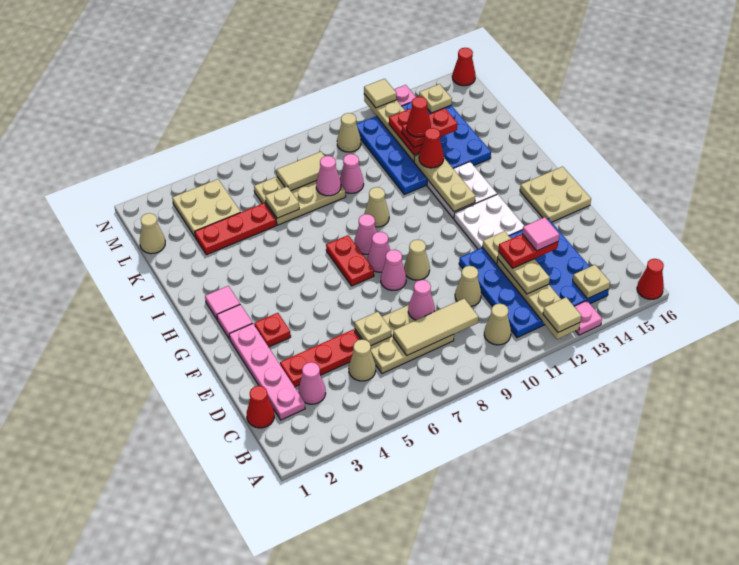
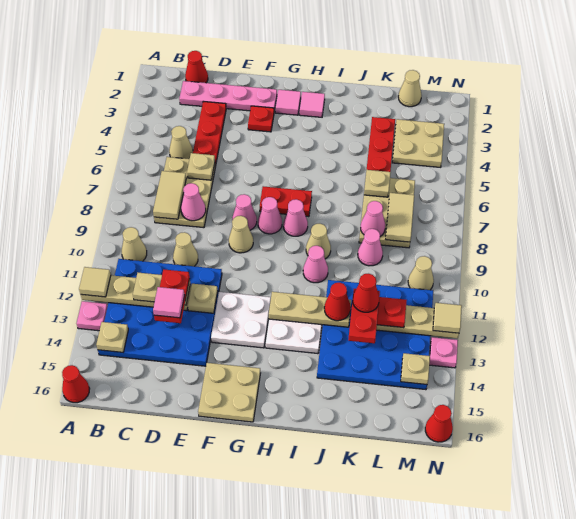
pink cone C3 level 1 -> pink cone I10 level 1
tan tile C7:C9 level 2 -> tan tile C7:C8 level 2

